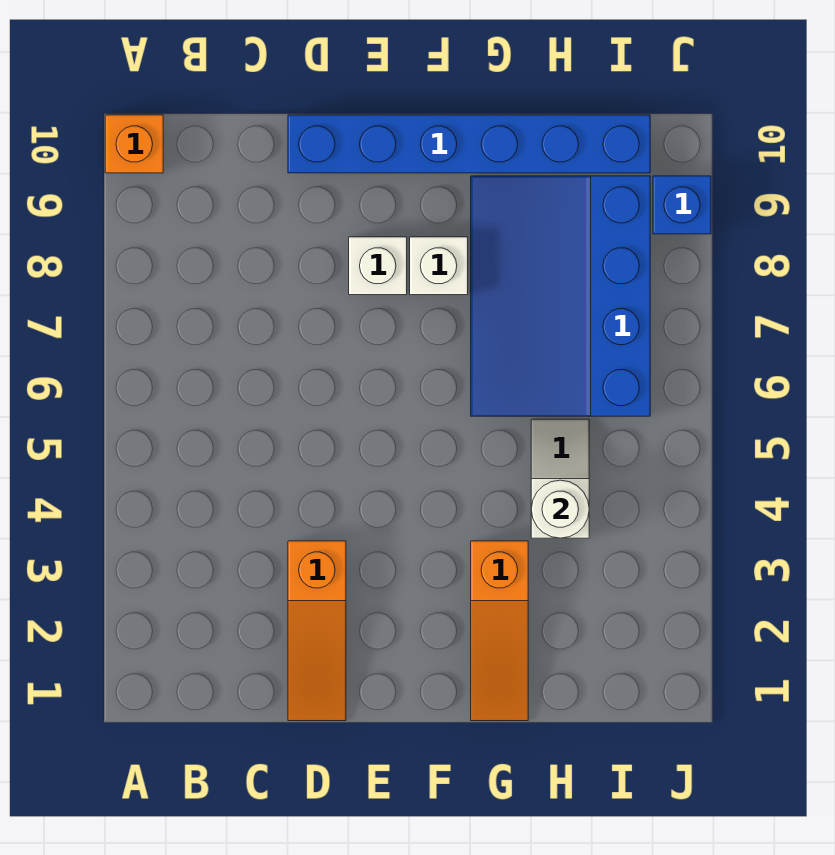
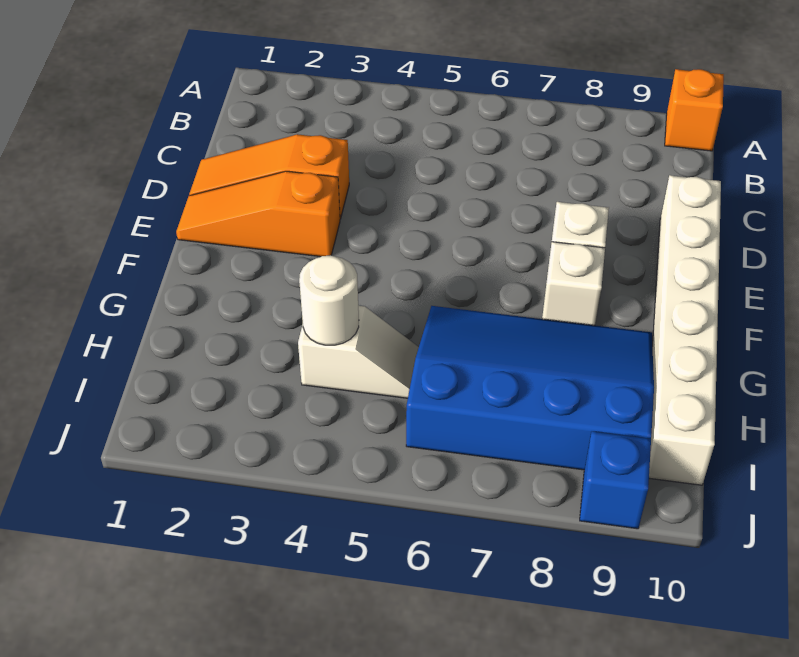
blue brick D10:I10 level 1 -> white brick D10:I10 level 1
orange slope G1:G3 level 1 top 3 -> orange slope E1:E3 level 1 top 3

